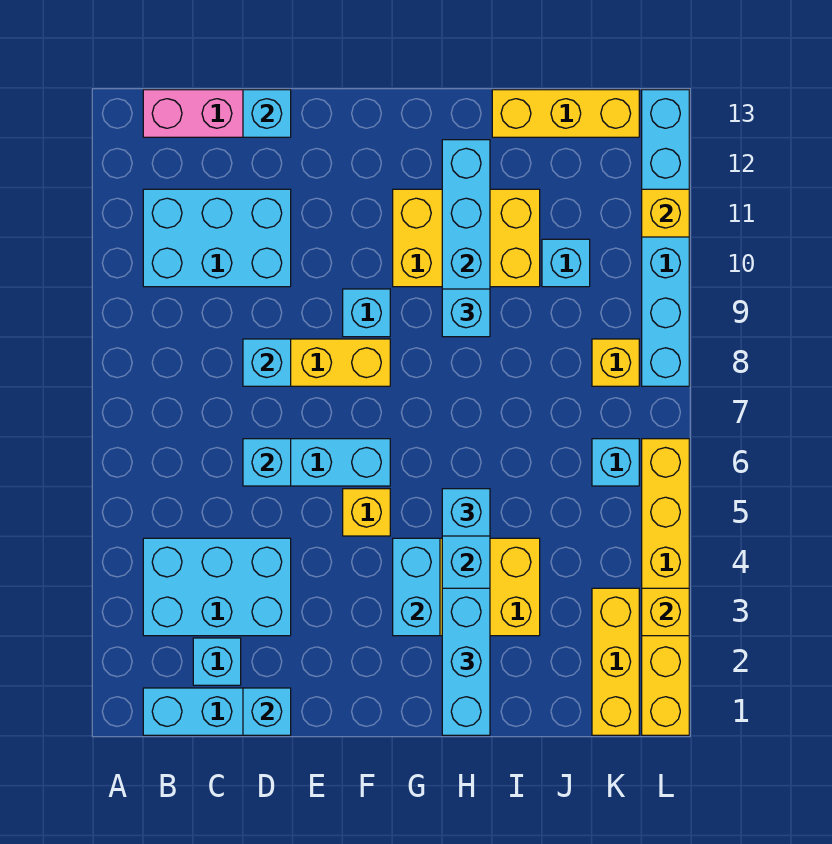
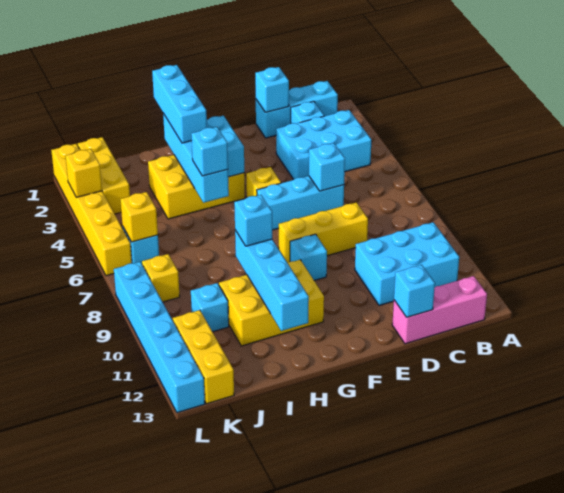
cyan brick D8 level 2 -> none
yellow brick I13:K13 level 1 -> yellow brick K11:K13 level 1
yellow brick L11 level 2 -> yellow brick K6 level 2

